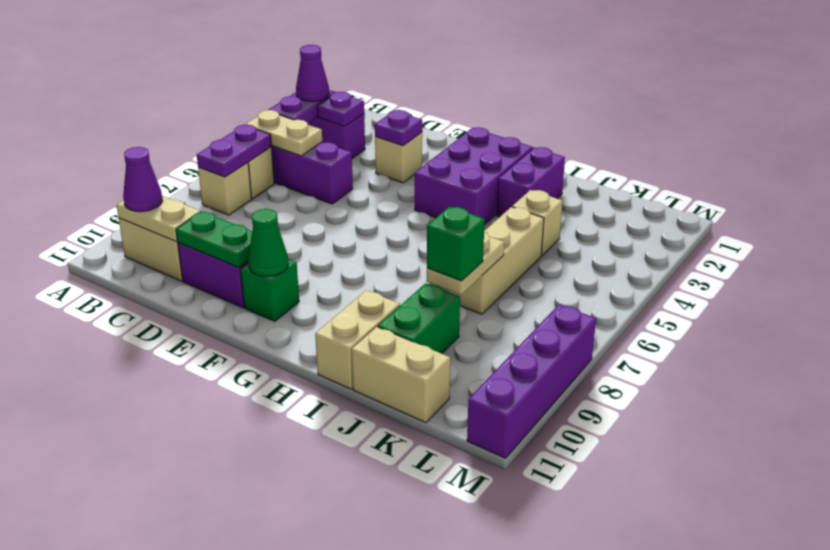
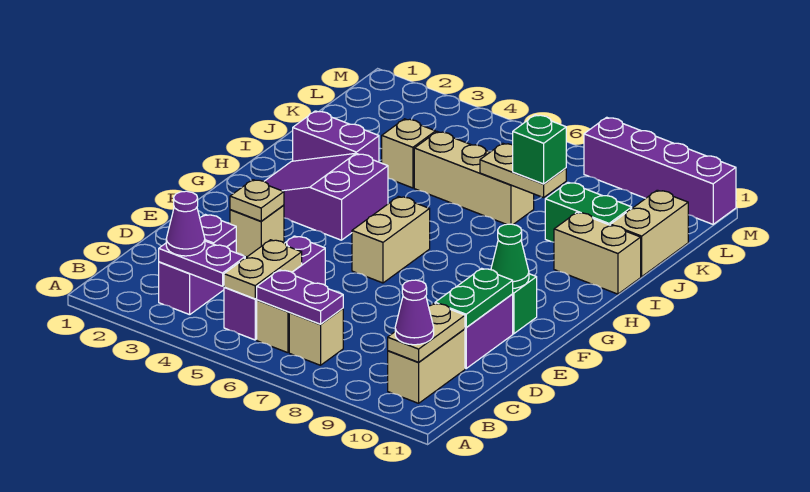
purple plate E3 level 2 -> tan plate E3 level 2
none -> tan brick F6:G6 level 1
purple brick G2:H4 level 1 -> purple slope G2:H4 level 1 top 4

